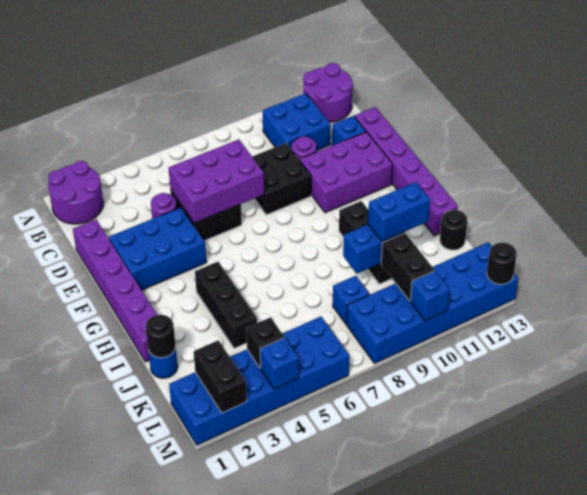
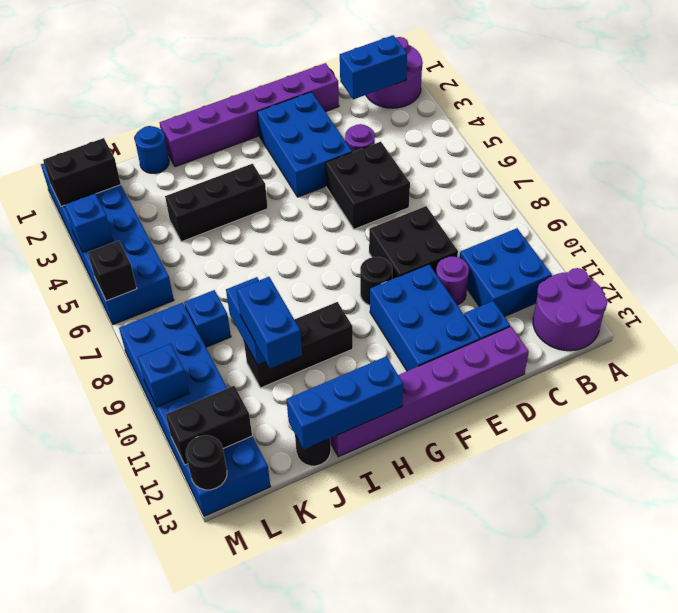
none -> blue brick B2:C2 level 2
purple brick D5:E7 level 2 -> none
purple brick E10:F12 level 1 -> blue brick E10:F12 level 1
none -> blue brick H13:J13 level 2
black round brick J1 level 2 -> black round brick F9 level 1
black brick K10:L10 level 2 -> black brick L12:M12 level 2
black brick L4 level 2 -> black brick M6 level 2

